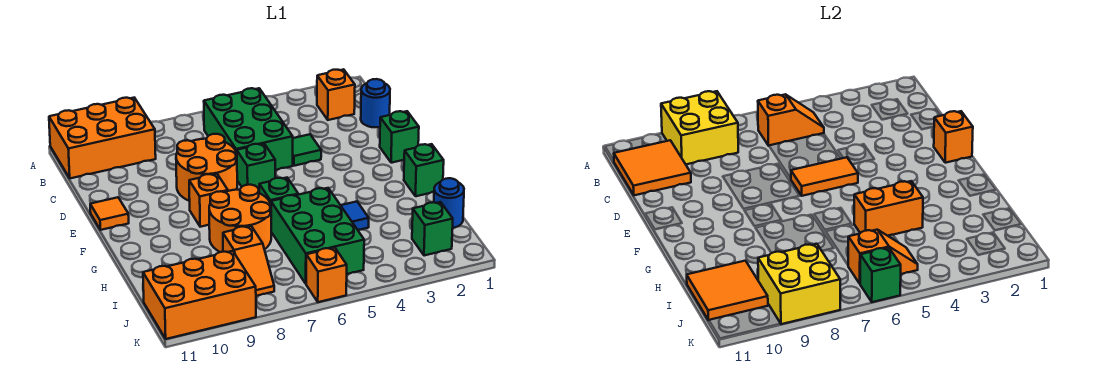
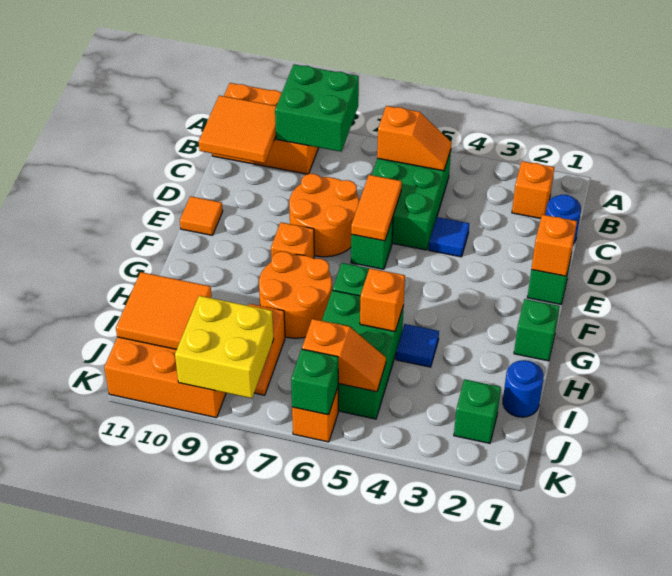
yellow brick A8:B9 level 2 -> green brick A8:B9 level 2
green tile D4 level 1 -> blue tile D4 level 1
orange tile E5:E6 level 2 -> orange tile D6:E6 level 2
orange brick H4:H5 level 2 -> orange brick H5 level 2

